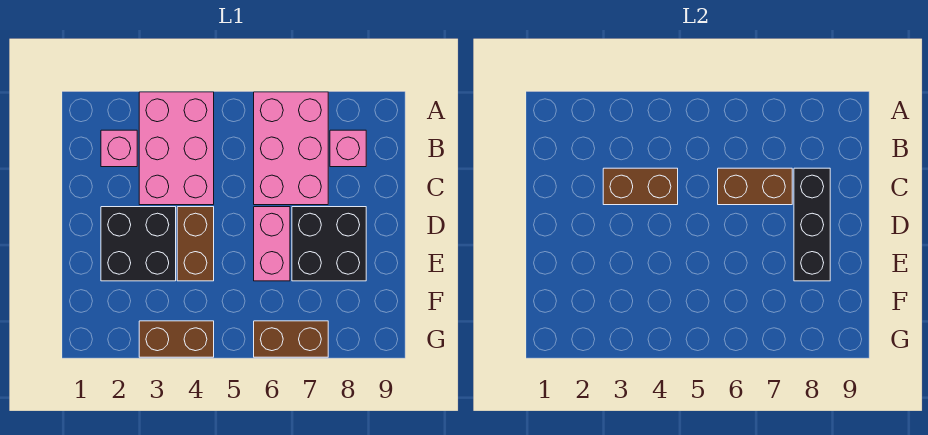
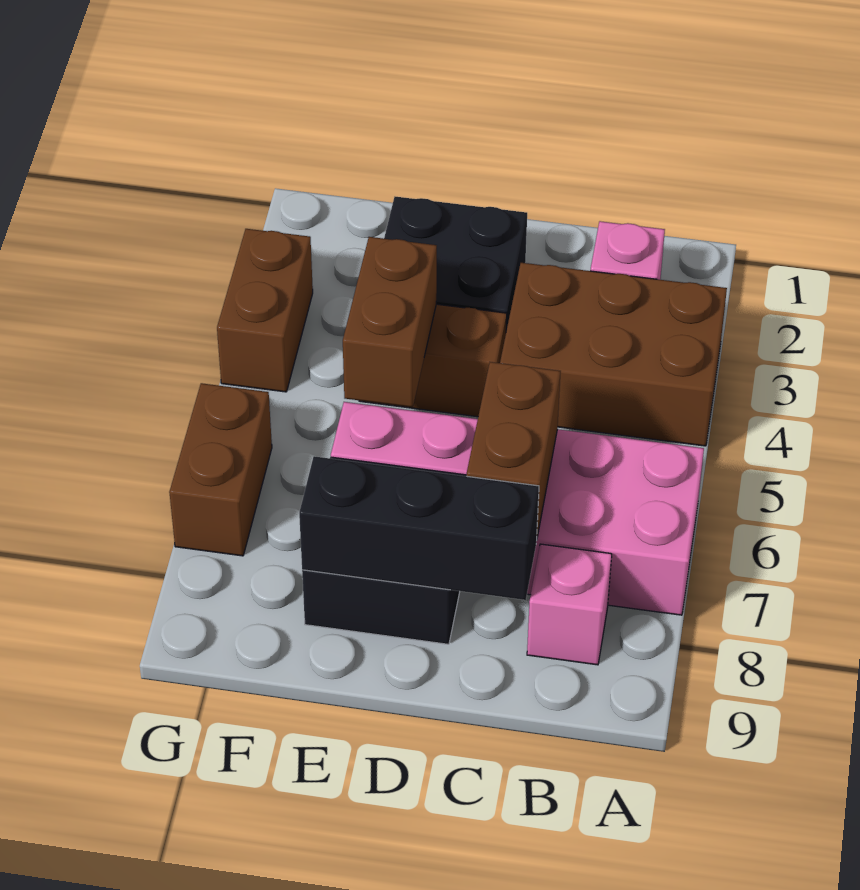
pink brick A3:C4 level 1 -> brown brick A3:C4 level 1
brown brick C3:C4 level 2 -> brown brick E4:E5 level 2

